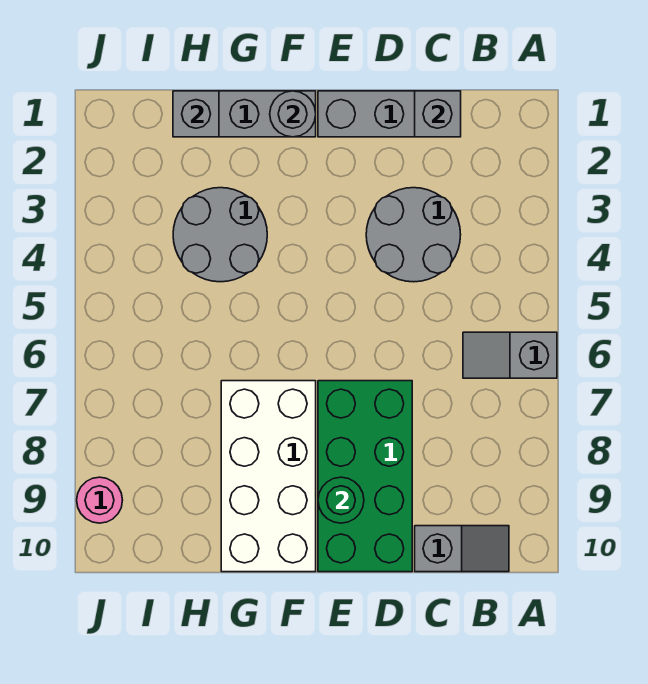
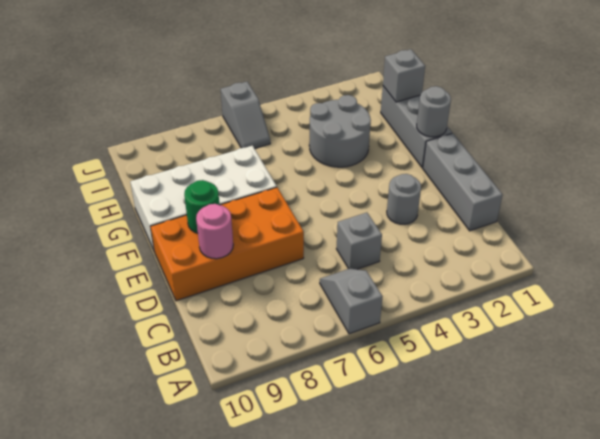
grey slope B10:C10 level 1 top C -> grey slope I6:J6 level 1 top J
grey brick C1 level 2 -> grey brick C5 level 1
grey round brick C3:D4 level 1 -> grey round brick D3 level 1
green brick D7:E10 level 1 -> orange brick D7:E10 level 1
pink round brick J9 level 1 -> pink round brick D9 level 2

